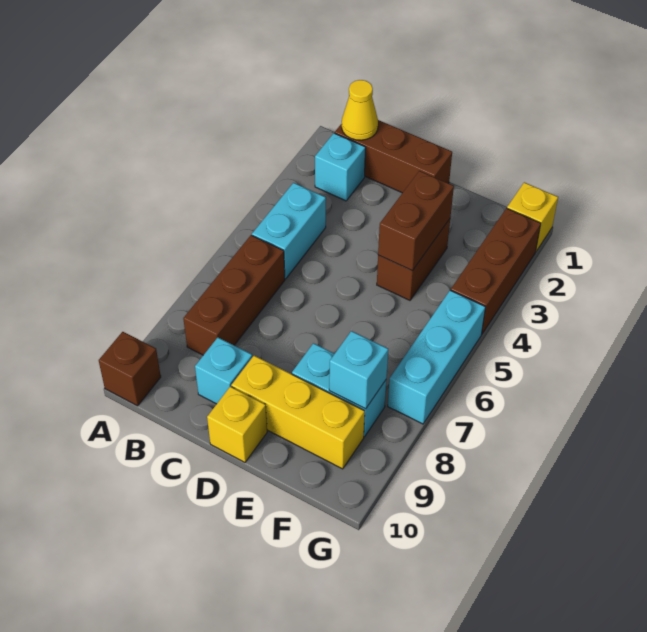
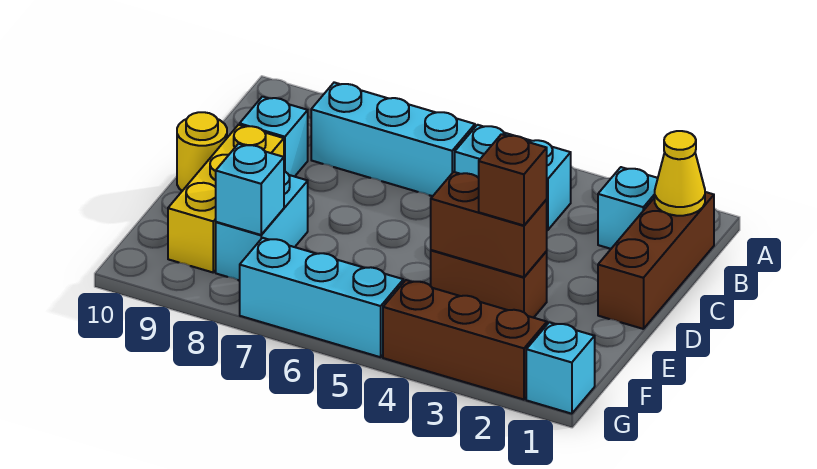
brown brick A10 level 1 -> brown brick E3 level 3
brown brick B6:B8 level 1 -> cyan brick B6:B8 level 1
yellow brick D10 level 1 -> yellow round brick D10 level 1
yellow brick G1 level 1 -> cyan brick G1 level 1

